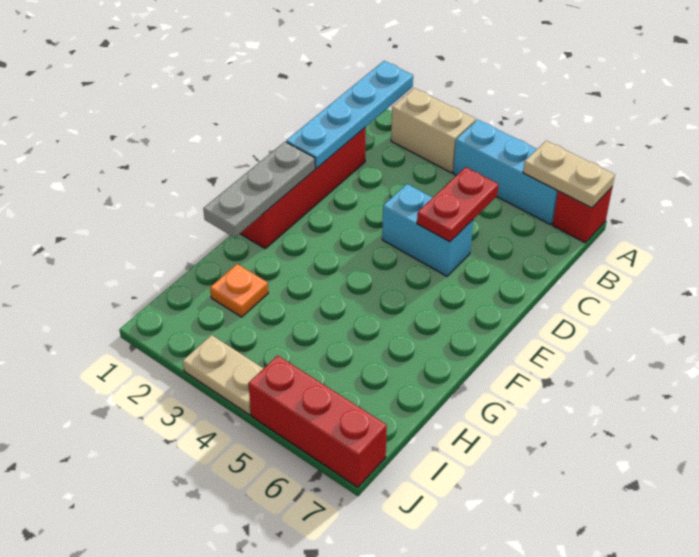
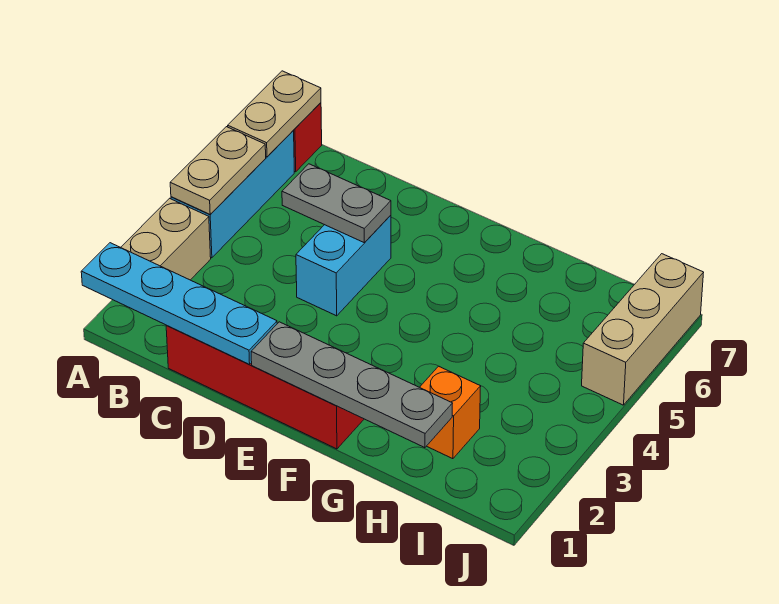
red plate C5:D5 level 2 -> grey plate C5:D5 level 2
grey plate E1:G1 level 2 -> grey plate E1:H1 level 2
orange plate H2 level 1 -> orange brick H2 level 1
tan plate J3:J4 level 1 -> tan plate A4:A5 level 2
red brick J5:J7 level 1 -> tan brick J5:J7 level 1

